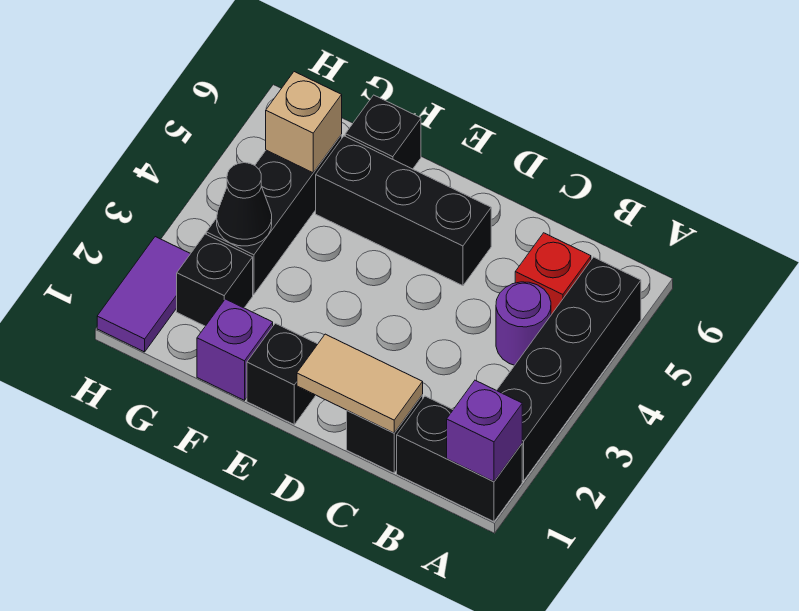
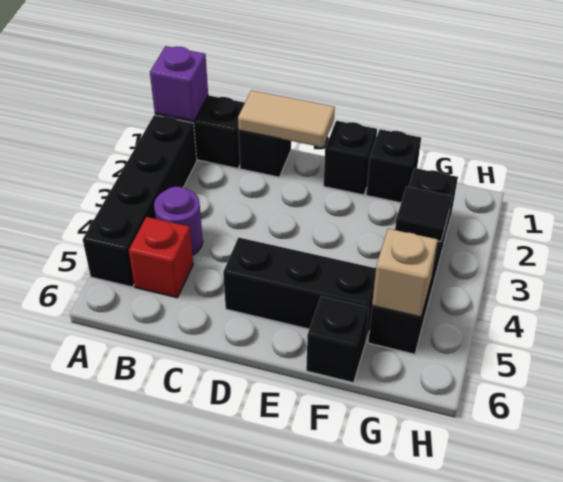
purple brick F1 level 1 -> black brick F1 level 1
black cone G3 level 2 -> black tile G3 level 2
purple tile H1:H2 level 1 -> none

